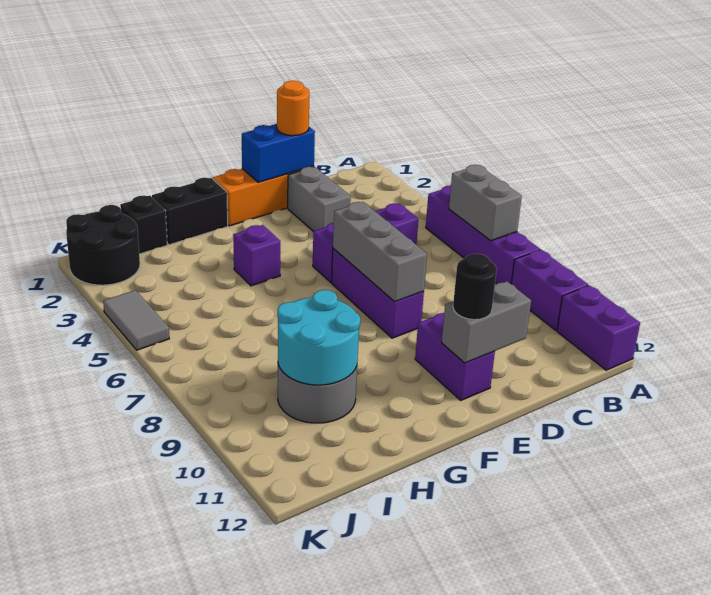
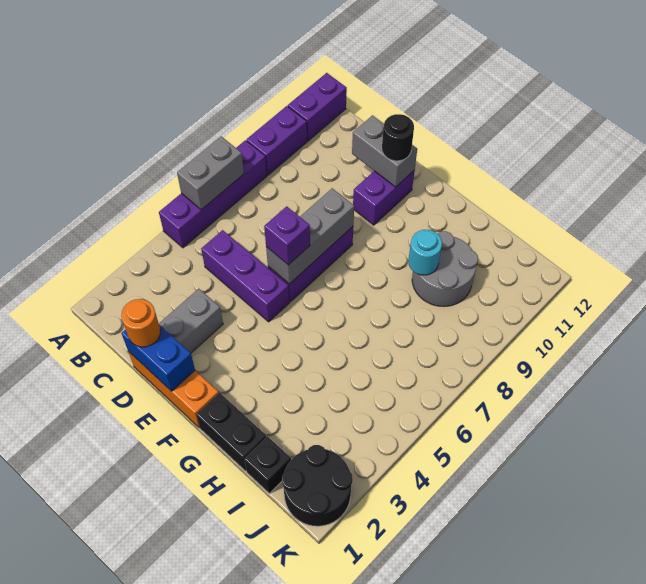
purple brick G4 level 1 -> purple brick E6 level 3
cyan round brick H9:I10 level 2 -> cyan round brick H9 level 2
grey tile K4:K5 level 1 -> none

